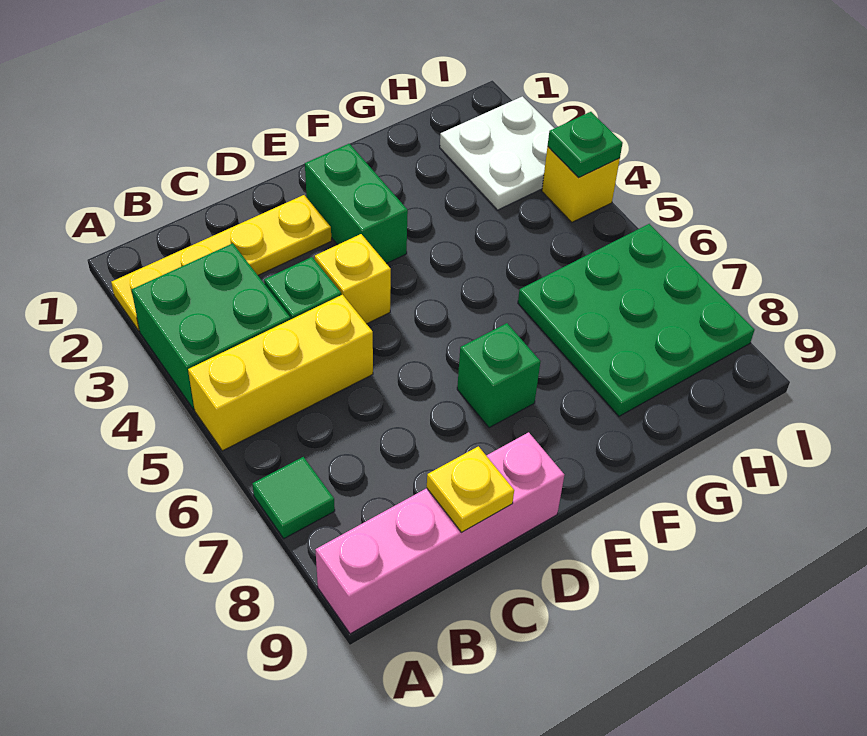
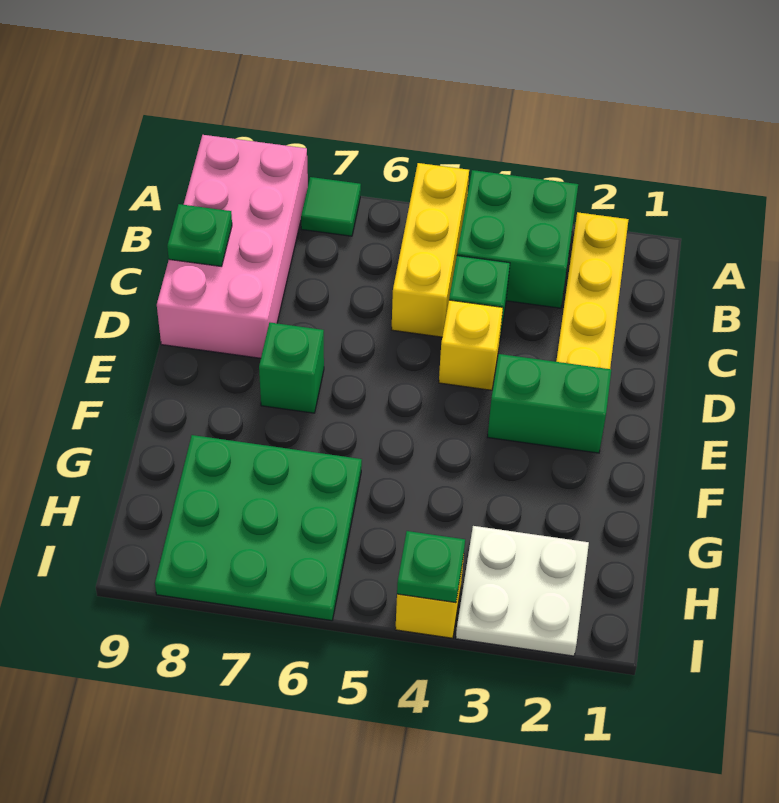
pink brick A9:D9 level 1 -> pink brick A8:D9 level 1
yellow plate C9 level 2 -> green plate C9 level 2

